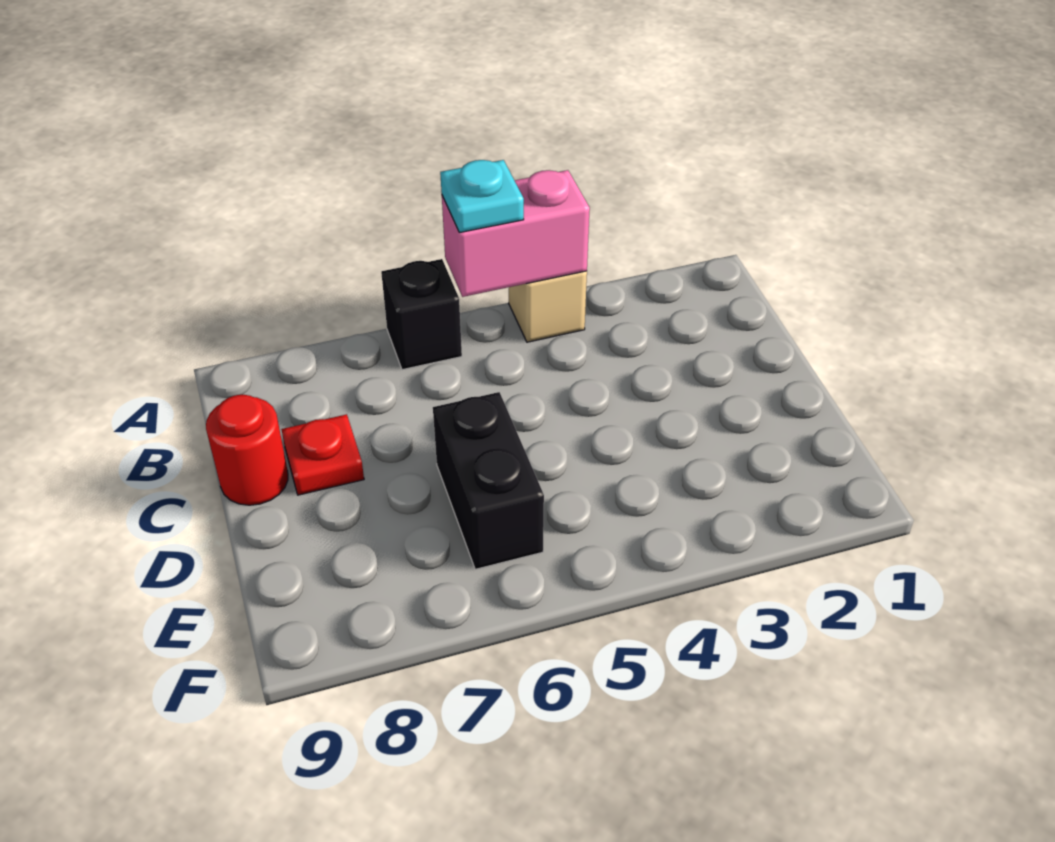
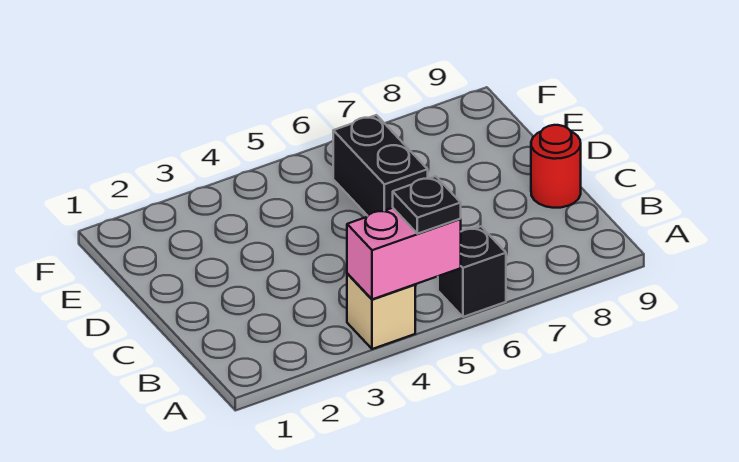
cyan plate A5 level 3 -> black plate A5 level 3
red plate C8 level 1 -> none

